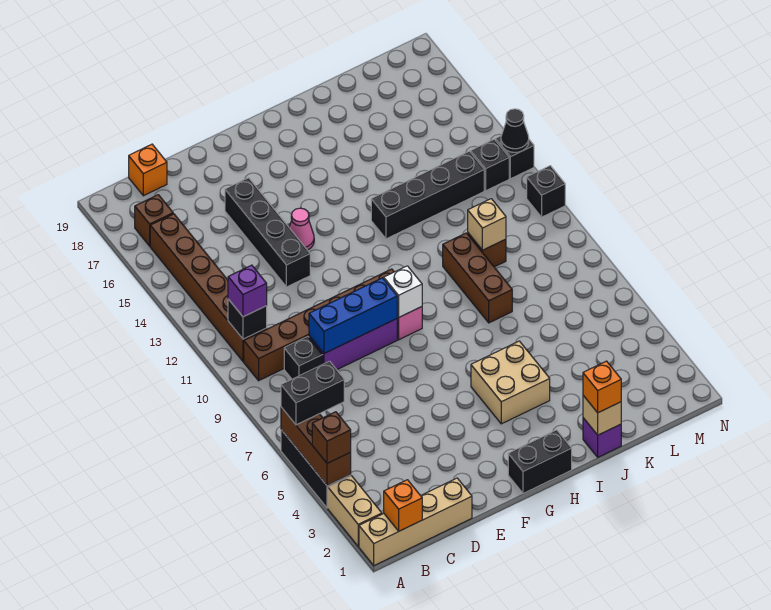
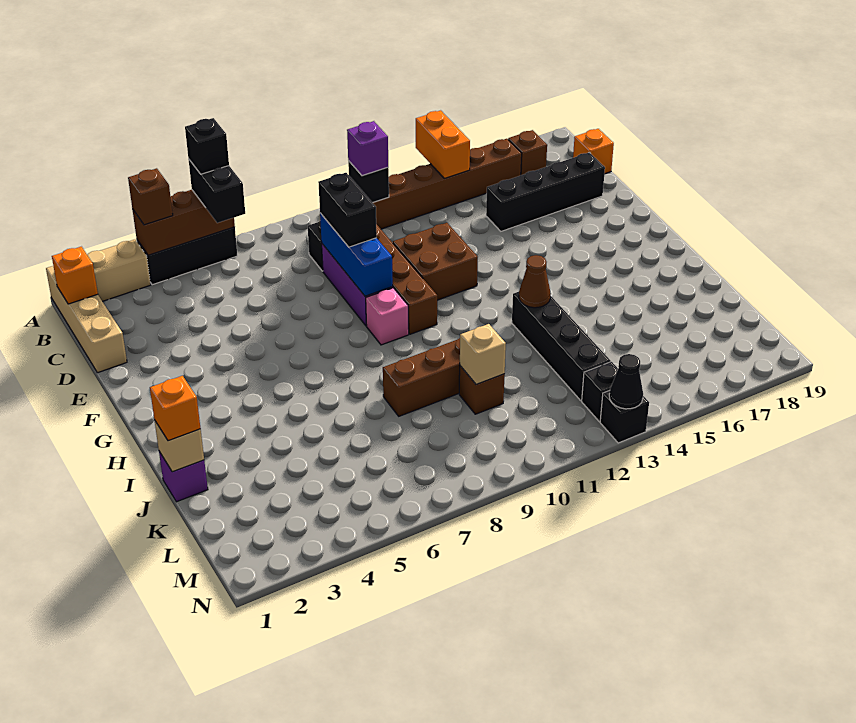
none -> orange brick A14:B14 level 2
none -> brown brick E11:F12 level 1
black brick E13:E16 level 1 -> black brick D15:D18 level 1
pink cone F14 level 1 -> none
black brick G1:H1 level 1 -> black brick D9:E9 level 3
white brick G9 level 2 -> none
tan brick H4:I5 level 1 -> none
none -> brown cone I13 level 2
black brick N11 level 1 -> black brick A6 level 4

